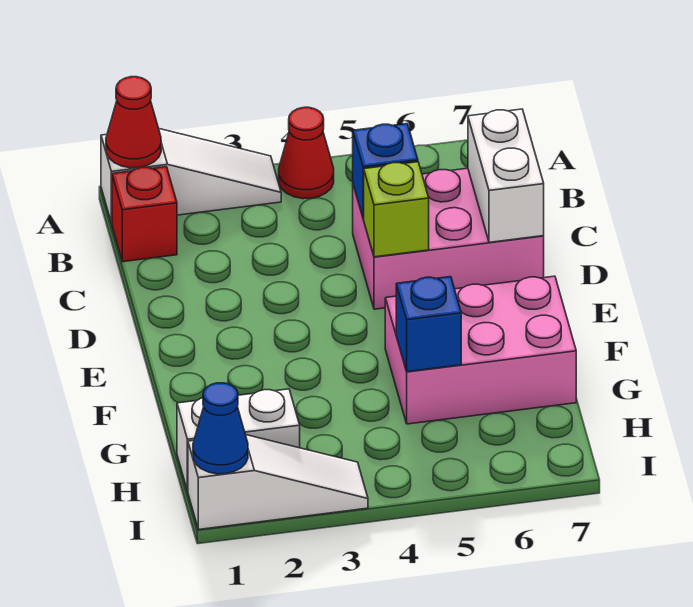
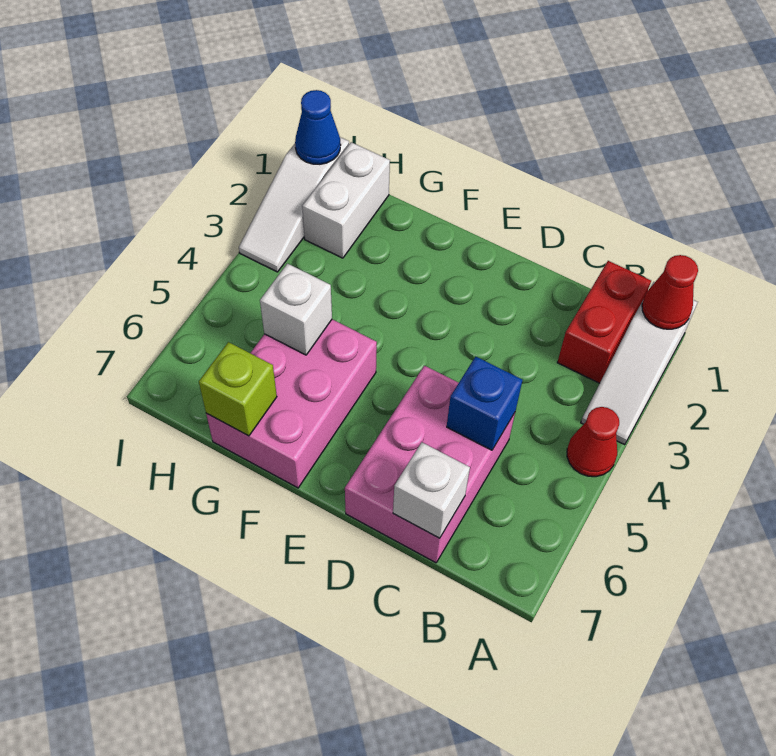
red brick B1 level 1 -> red brick B1:B2 level 1
white brick C7:D7 level 2 -> white brick C7 level 2
lime brick D5 level 2 -> lime brick G7 level 2
blue brick G5 level 2 -> white brick G5 level 2

